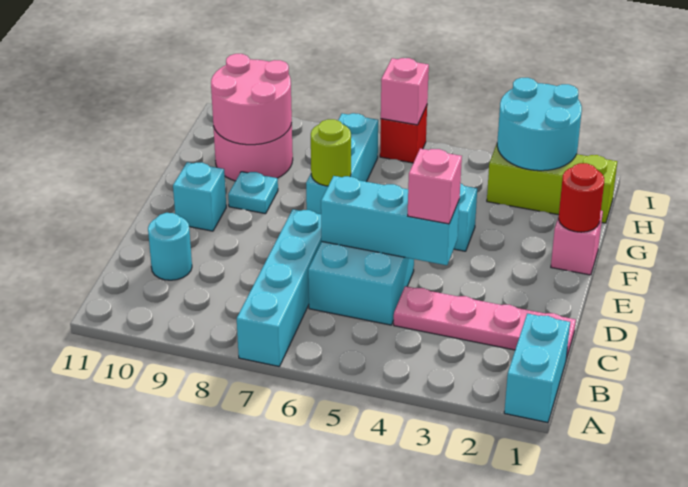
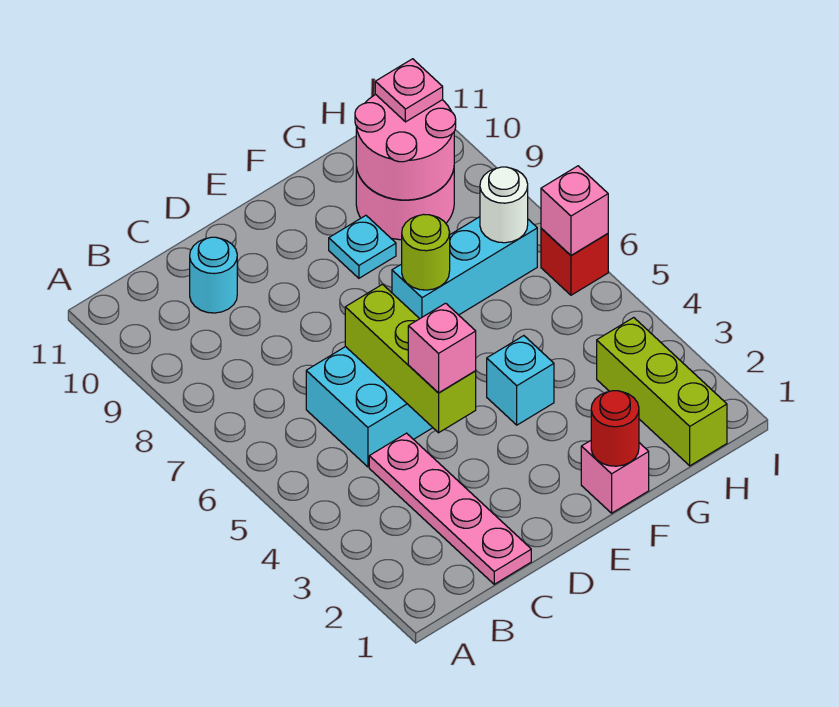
cyan brick A1:B1 level 1 -> none
cyan brick A7:D7 level 1 -> none
cyan brick D4:D6 level 2 -> lime brick D4:D6 level 2
cyan brick E10 level 1 -> none
cyan round brick H2:I3 level 2 -> none
none -> white round brick H7 level 2
none -> pink plate H10 level 3

